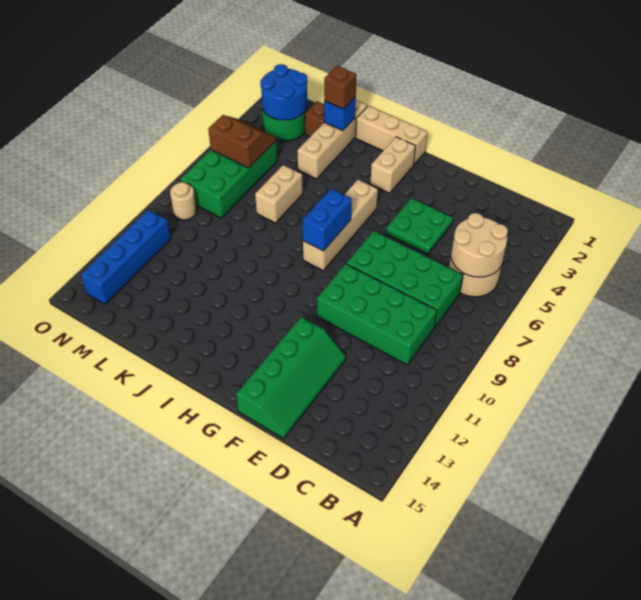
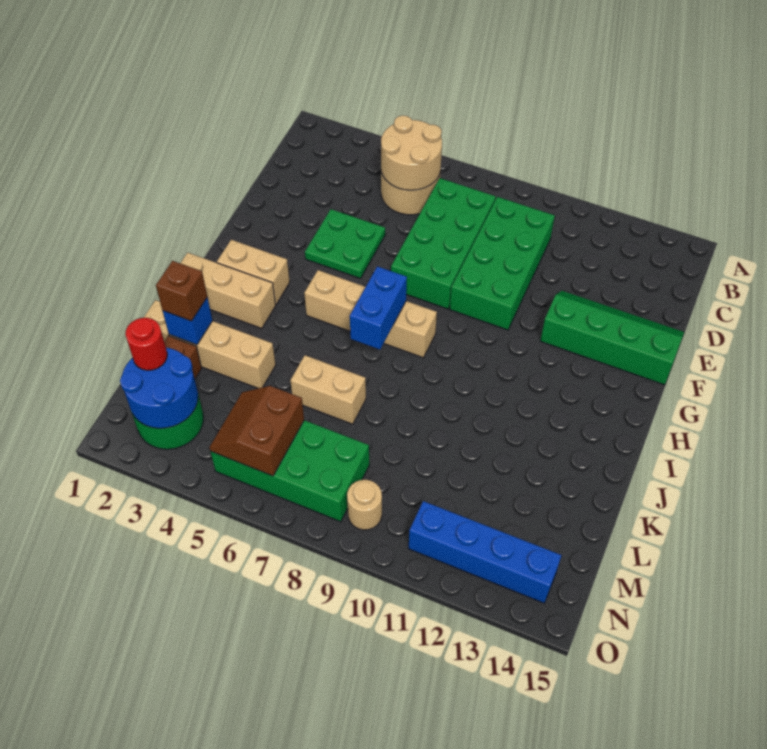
tan brick H1:J1 level 1 -> tan brick I1:I3 level 1
blue brick H7:H8 level 2 -> blue brick H7:I7 level 2
none -> red round brick M2 level 3

